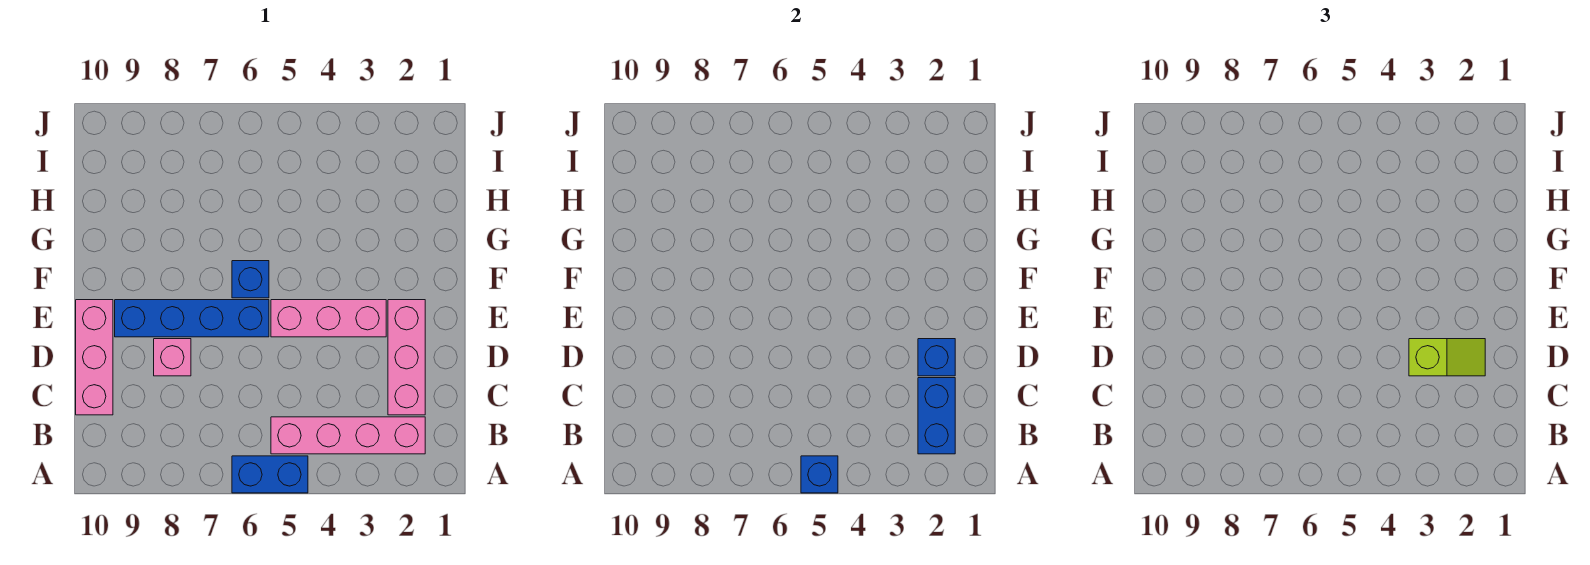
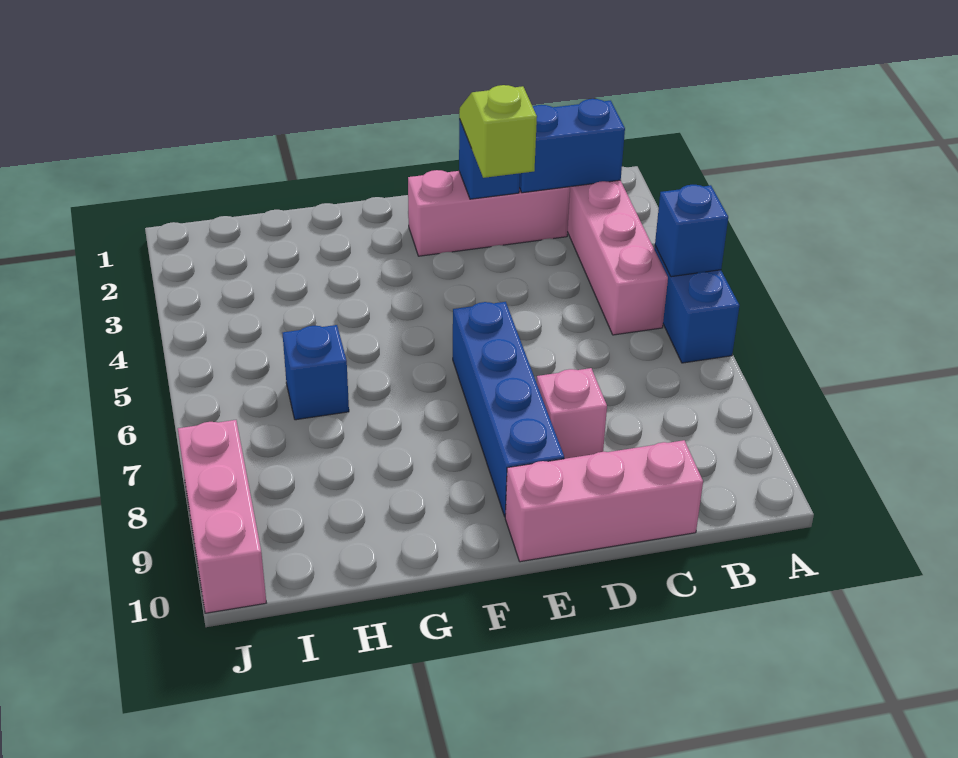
pink brick E3:E5 level 1 -> pink brick J8:J10 level 1
blue brick F6 level 1 -> blue brick H6 level 1

